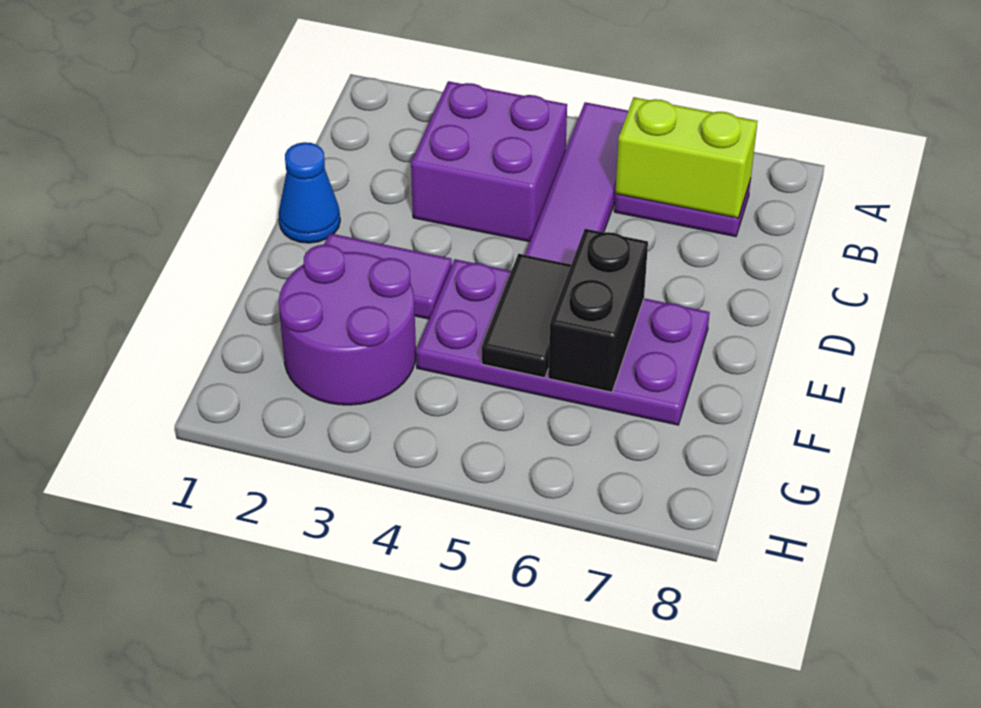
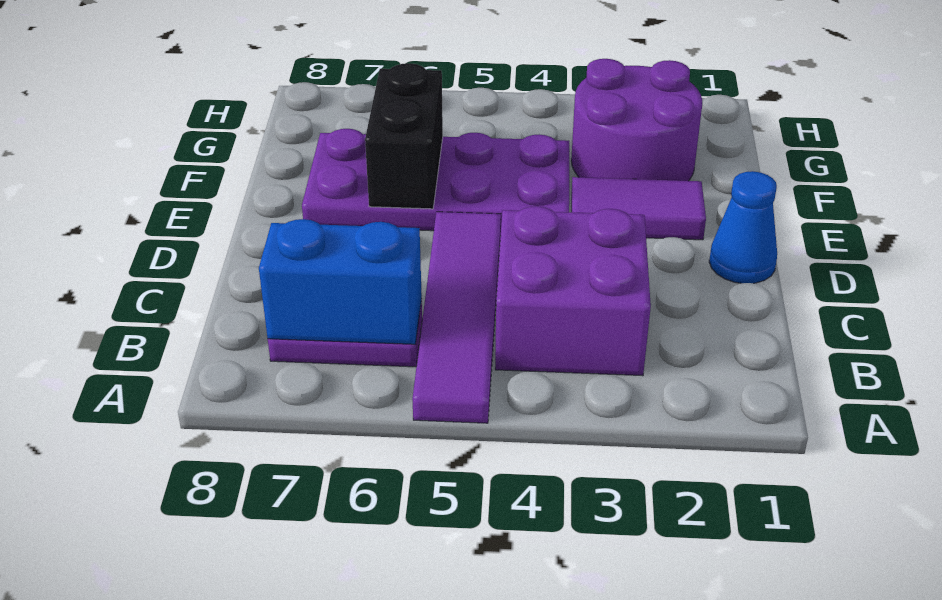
lime brick B6:B7 level 2 -> blue brick B6:B7 level 2
black tile E5:F5 level 2 -> none

